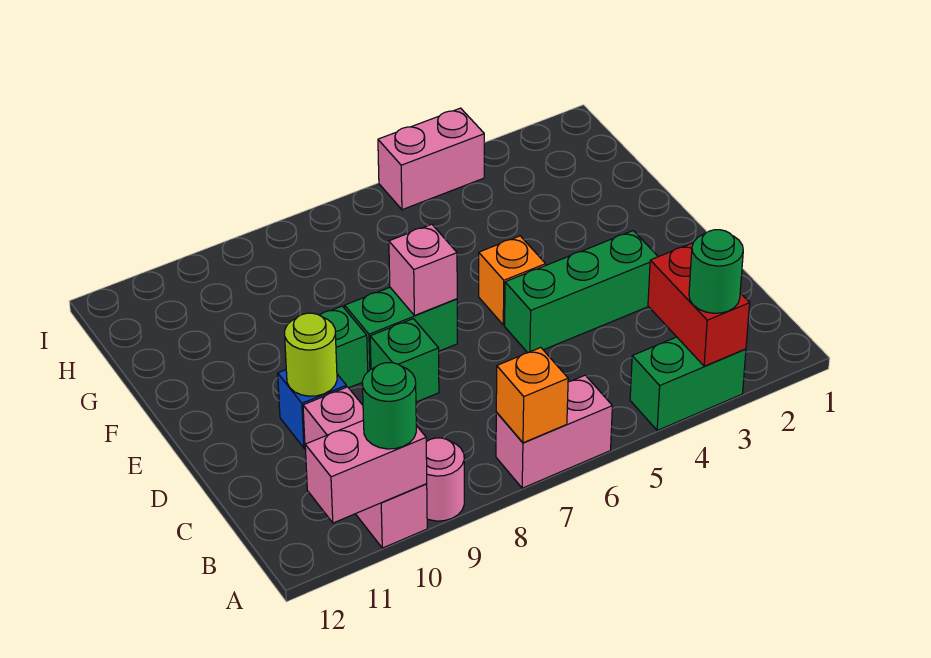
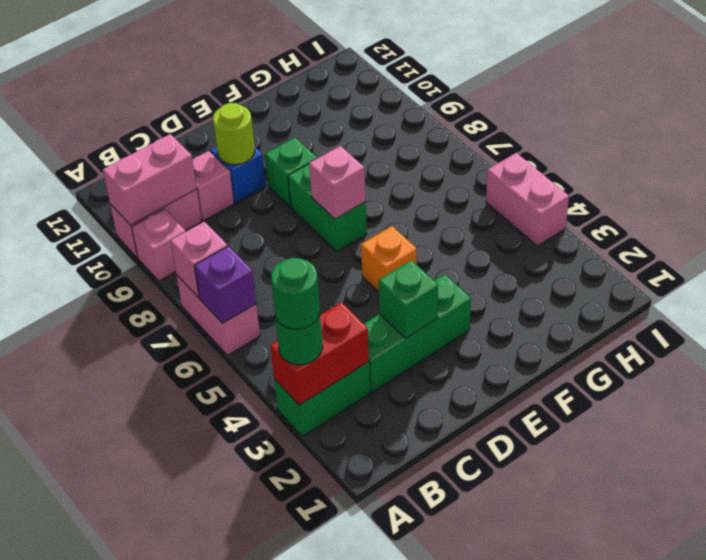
green brick A3:A4 level 1 -> green brick A3:B3 level 1
none -> purple brick A6 level 2
orange brick A7 level 2 -> pink brick A7 level 2
pink round brick A9 level 1 -> pink brick A9 level 1
pink brick A10:A11 level 2 -> pink brick A10:B10 level 2
green round brick A10 level 3 -> green round brick A3 level 4
green brick D3:D5 level 1 -> green brick C3:E3 level 1
green brick D8 level 1 -> green brick D3 level 2

